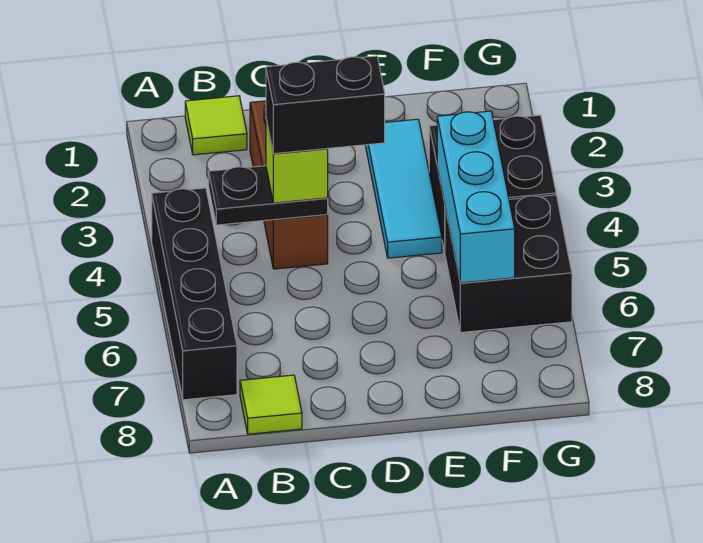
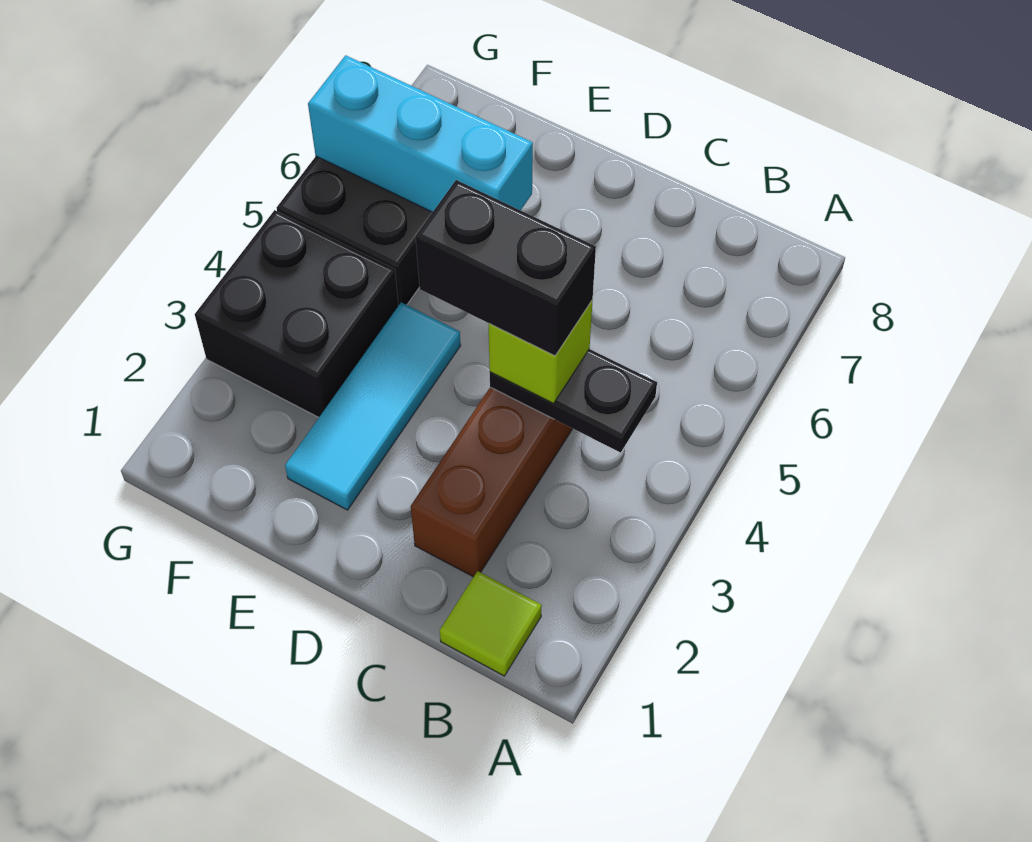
black brick A4:A7 level 1 -> none
lime tile B8 level 1 -> none
cyan brick F4:F6 level 2 -> cyan brick E6:G6 level 2

